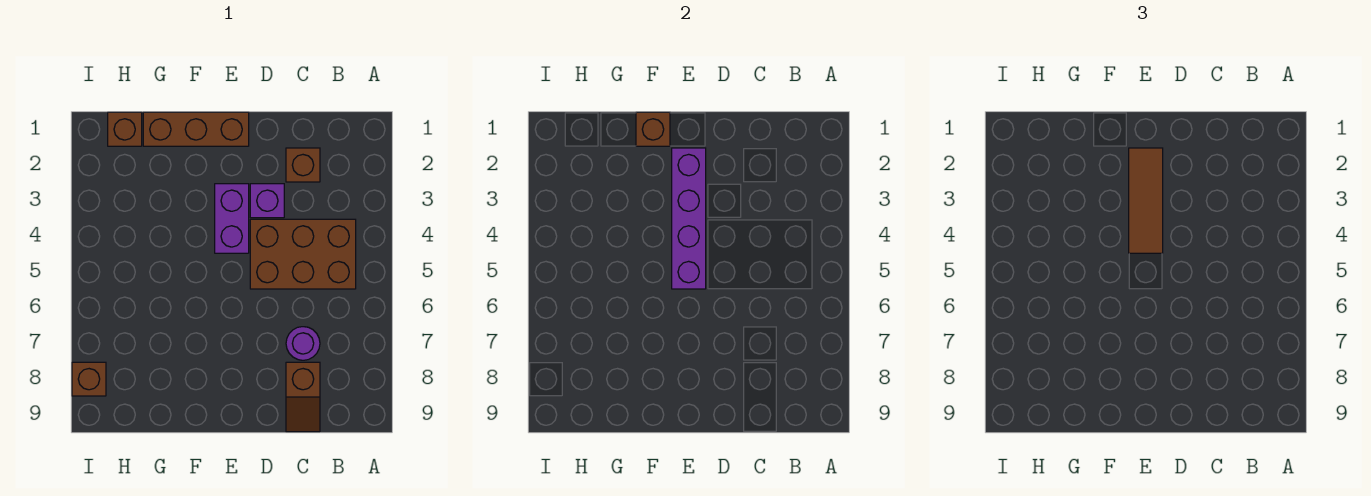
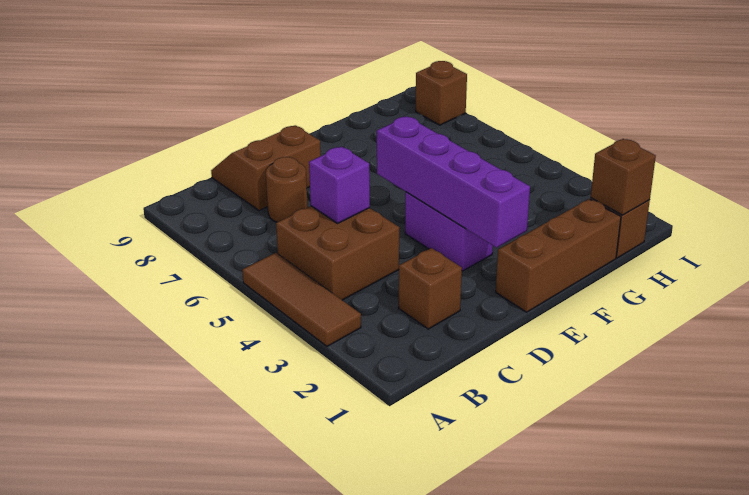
brown brick B4:D5 level 1 -> brown brick B4:C5 level 1
purple round brick C7 level 1 -> brown round brick C7 level 1
brown slope C8:C9 level 1 top 8 -> brown slope C8:D9 level 1 top 8
purple brick D3 level 1 -> purple brick C5 level 2
brown tile E2:E4 level 3 -> brown tile A3:A5 level 1
brown brick F1 level 2 -> brown brick H1 level 2

